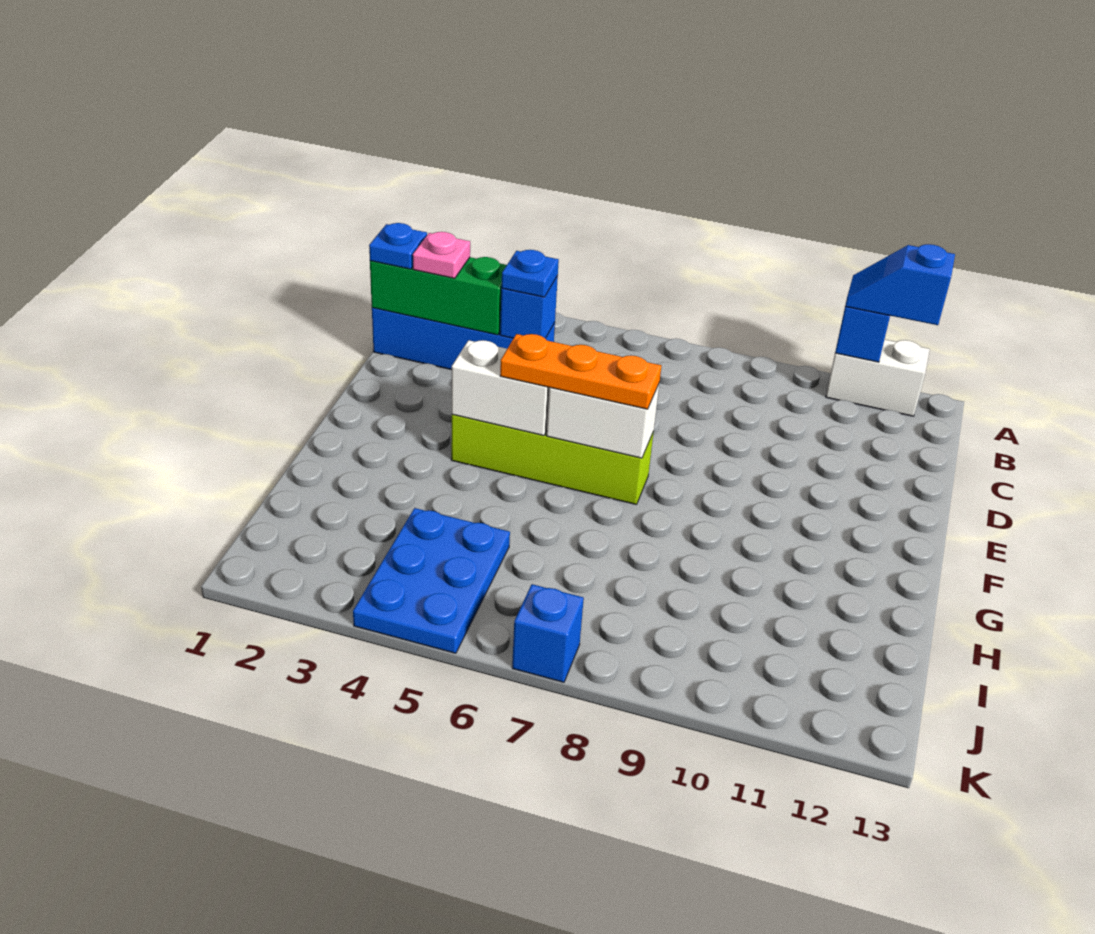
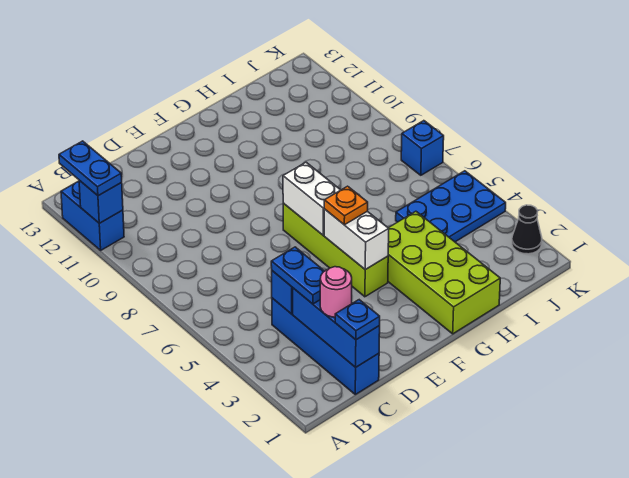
white brick A11:A12 level 1 -> blue brick A11:A12 level 1
blue slope A11:A12 level 3 top 12 -> blue plate A11:A12 level 3
green brick C1:C3 level 2 -> blue brick C1:C3 level 2
pink plate C2 level 3 -> pink round brick C2 level 3
blue plate C4 level 3 -> blue plate C3:C4 level 3
orange plate F5:F7 level 3 -> orange plate F5 level 3
none -> lime brick G1:H4 level 1
none -> black cone K2 level 1

